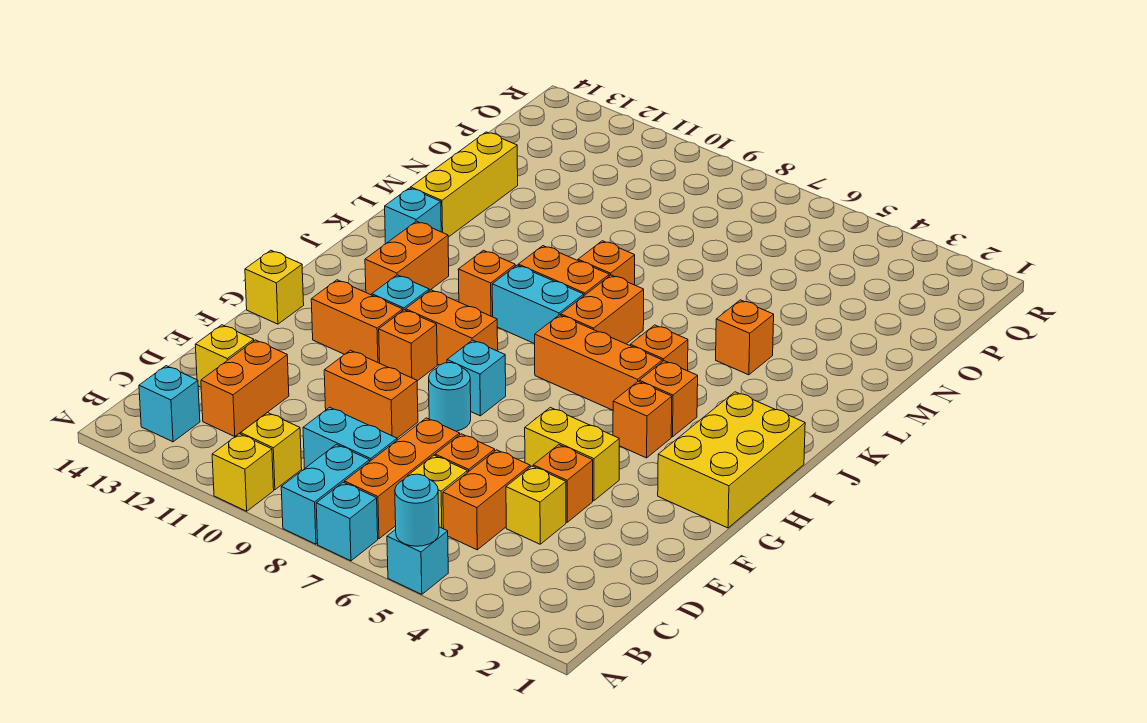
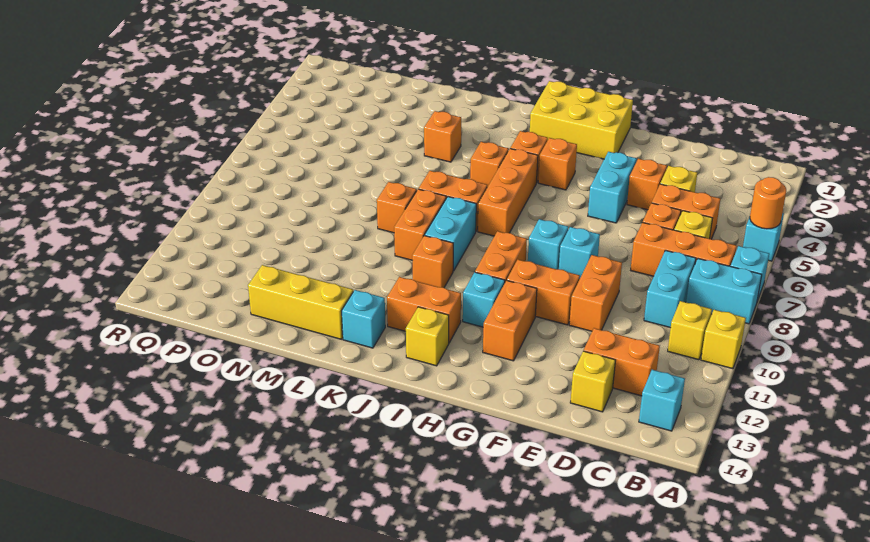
cyan round brick A5 level 2 -> orange round brick A5 level 2
yellow brick F4:F5 level 1 -> cyan brick F4:F5 level 1
cyan round brick F8 level 1 -> cyan brick F8 level 1
orange brick G10 level 1 -> orange brick F10:G10 level 1
yellow brick G14 level 1 -> yellow brick I13 level 1

